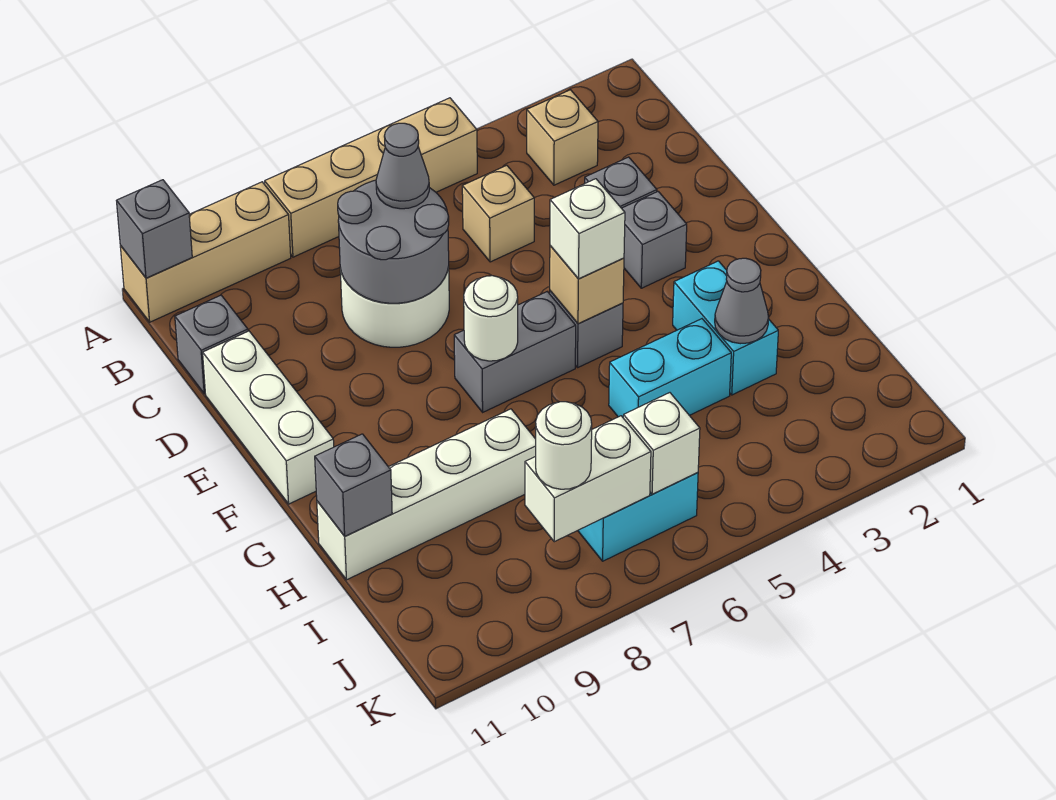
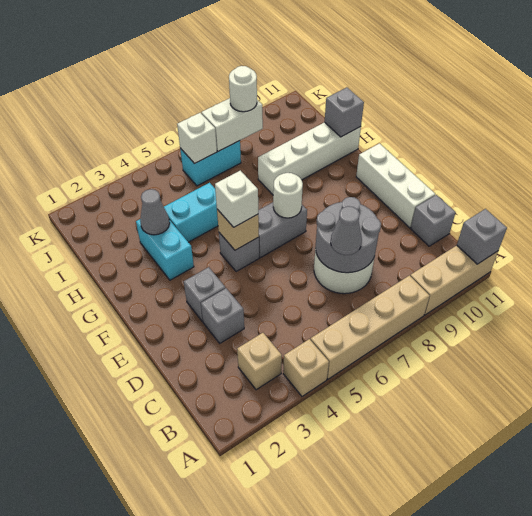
tan brick C5 level 1 -> tan brick A4 level 1

